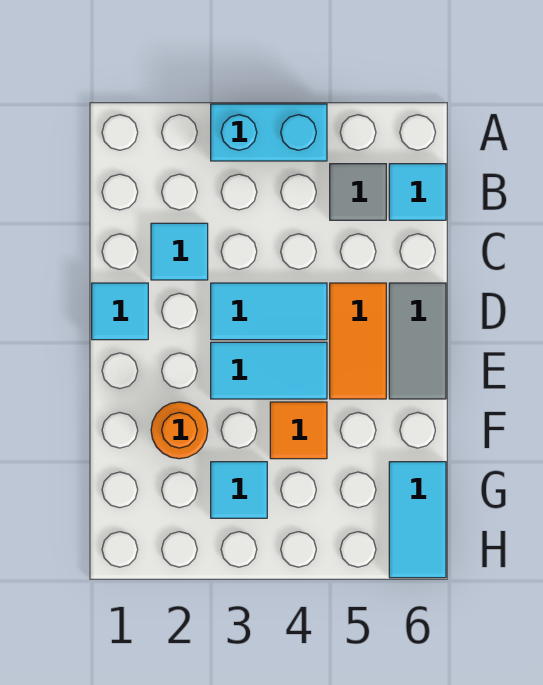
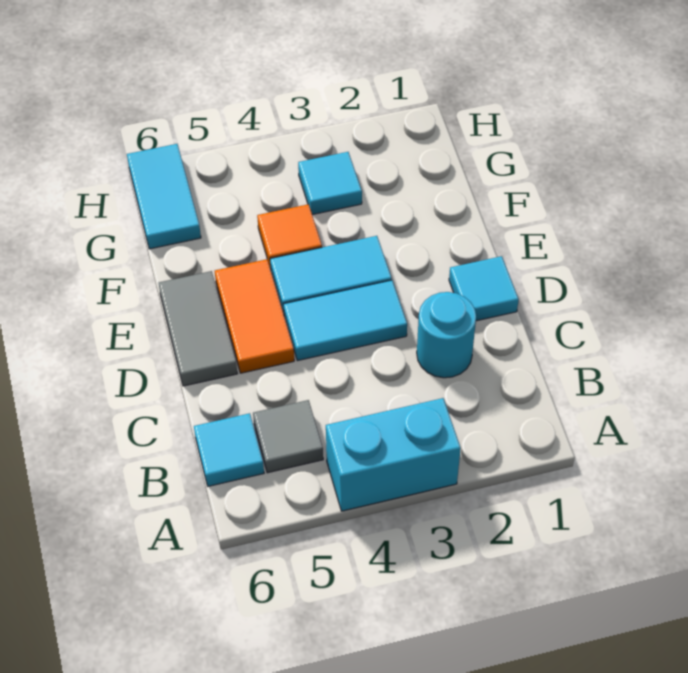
cyan tile C2 level 1 -> cyan round brick C2 level 1
orange round brick F2 level 1 -> none

